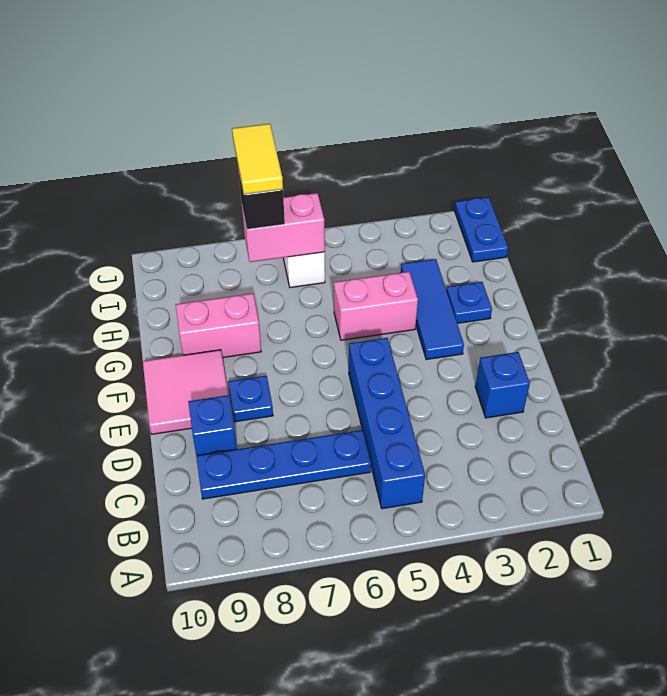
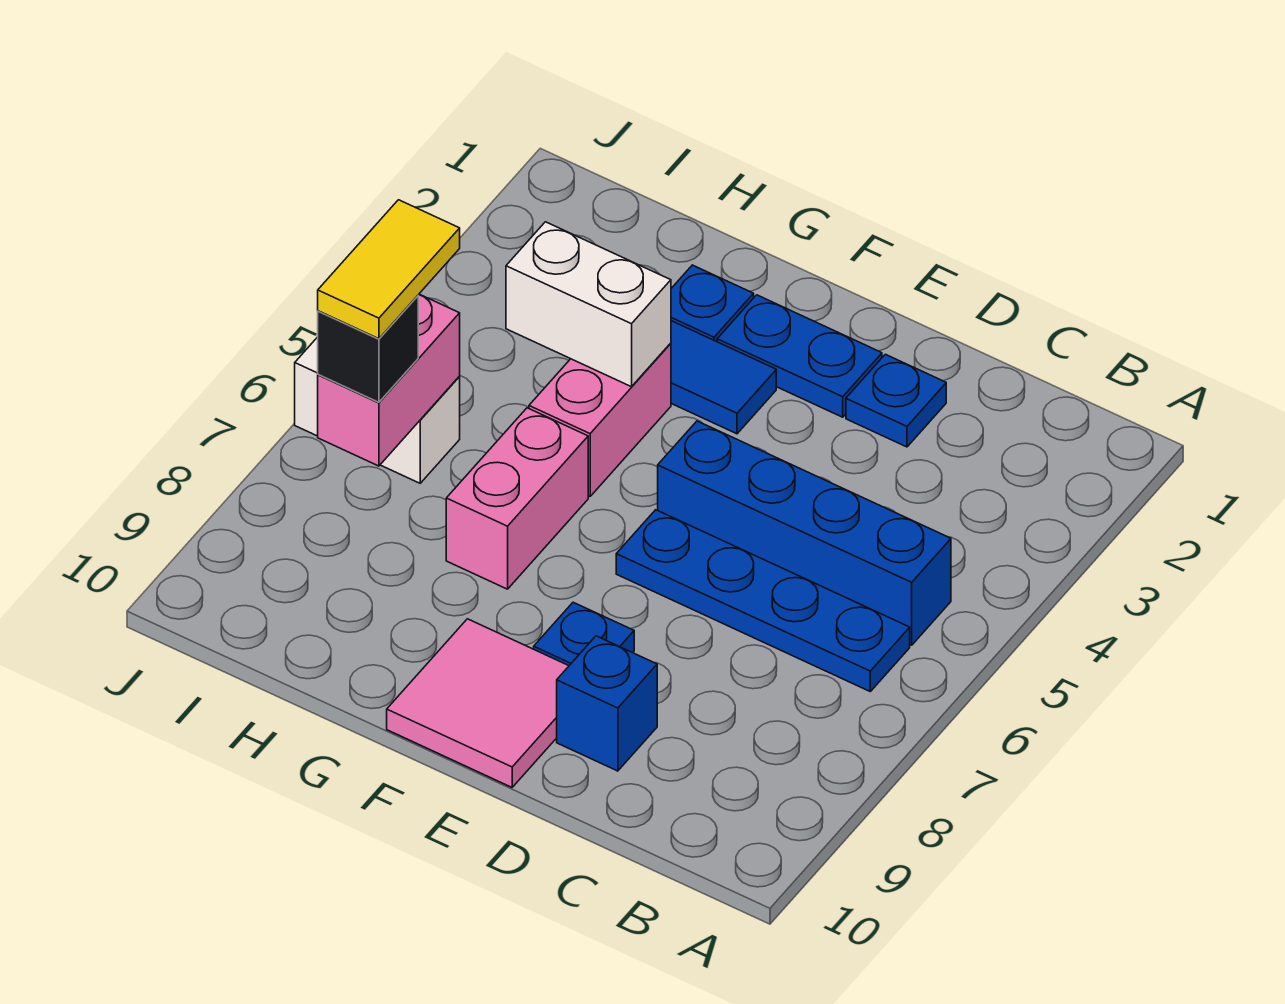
blue plate C6:C9 level 1 -> blue plate B6:E6 level 1
blue brick D2 level 1 -> blue plate D2 level 1
none -> white brick G4:H4 level 2
pink brick G8:G9 level 1 -> pink brick G6:G7 level 1
blue plate I1:J1 level 1 -> blue plate E2:F2 level 1
yellow tile I7:J7 level 4 -> yellow tile I6:I7 level 4

